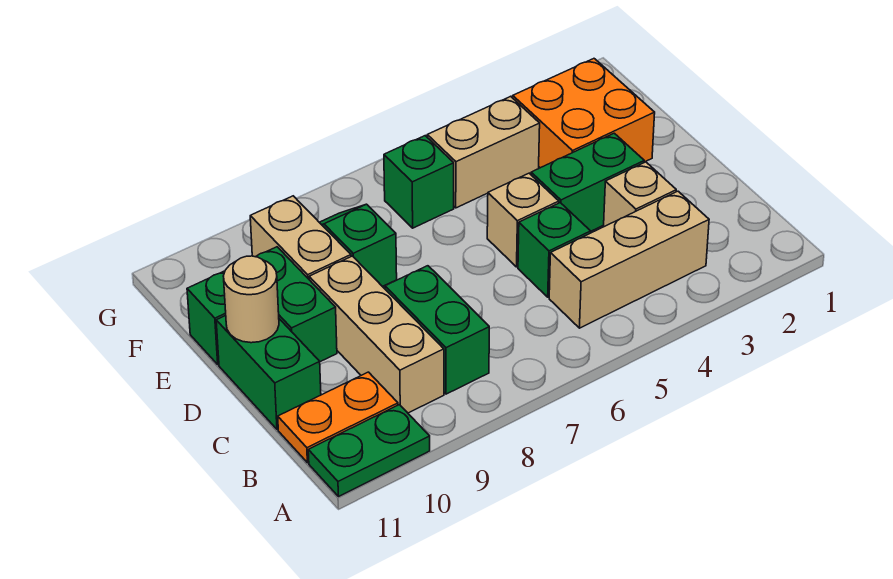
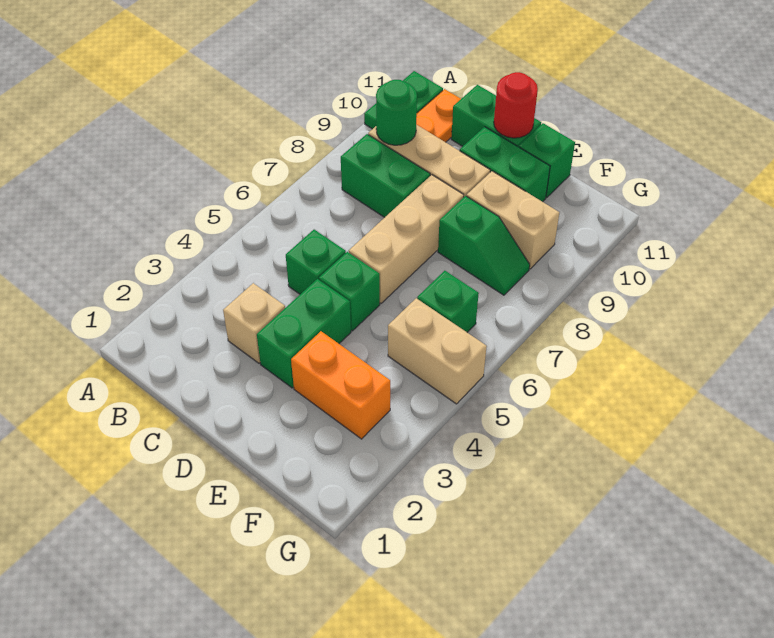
tan brick B3:B5 level 1 -> tan brick D6:D8 level 1
none -> green round brick B9 level 2
tan brick D5 level 1 -> green brick D5 level 1
tan round brick D11 level 2 -> red round brick D11 level 2
orange brick E2:F3 level 1 -> orange brick E3:F3 level 1
tan brick F4:F5 level 1 -> tan brick F5:G5 level 1

